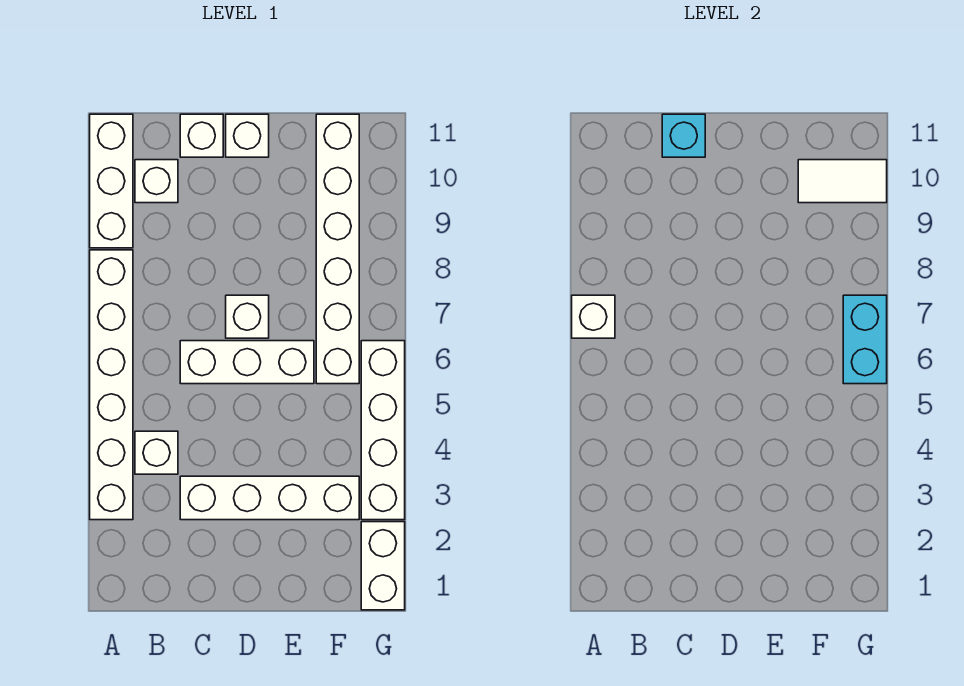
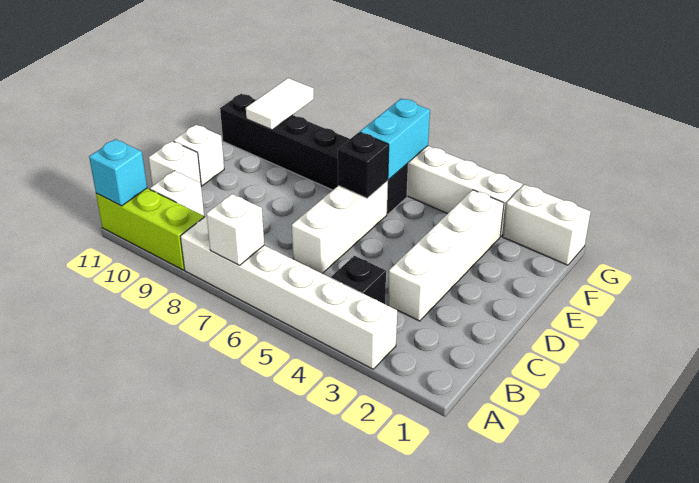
white brick A9:A11 level 1 -> lime brick A9:A11 level 1
white brick B4 level 1 -> black brick B4 level 1
cyan brick C11 level 2 -> cyan brick A11 level 2
white brick D7 level 1 -> none
none -> black brick E6 level 2
white brick F6:F11 level 1 -> black brick F6:F11 level 1
cyan brick G6:G7 level 2 -> cyan brick F6:G6 level 2

